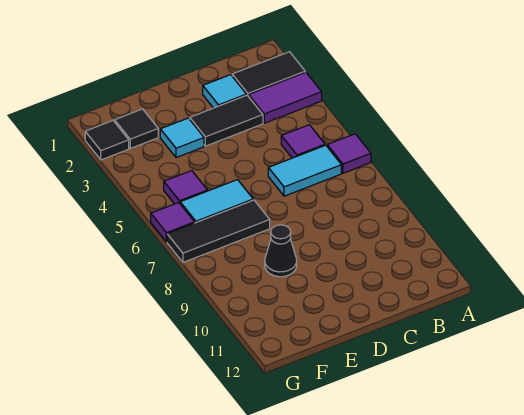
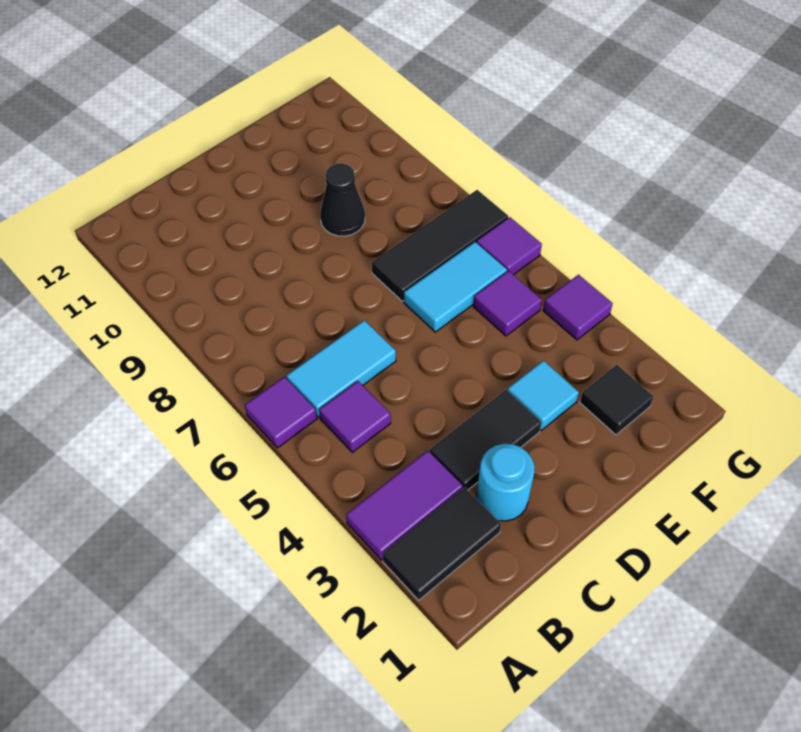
cyan tile C2 level 1 -> cyan round brick C2 level 1
black tile G2 level 1 -> none
none -> purple tile G4 level 1

